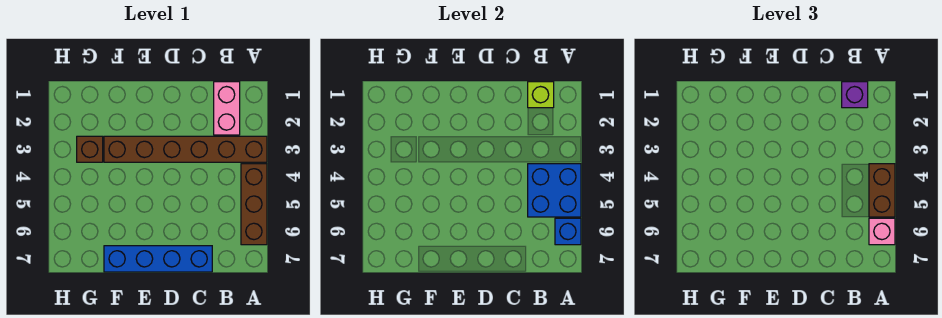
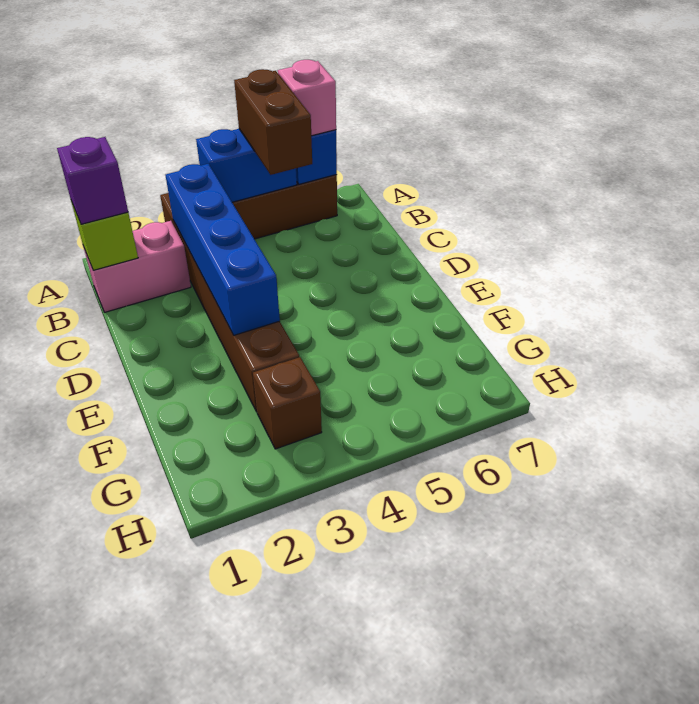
blue brick A4:B5 level 2 -> blue brick A4:A5 level 2
brown brick A4:A5 level 3 -> brown brick A5:B5 level 3
blue brick C7:F7 level 1 -> blue brick B3:E3 level 2

